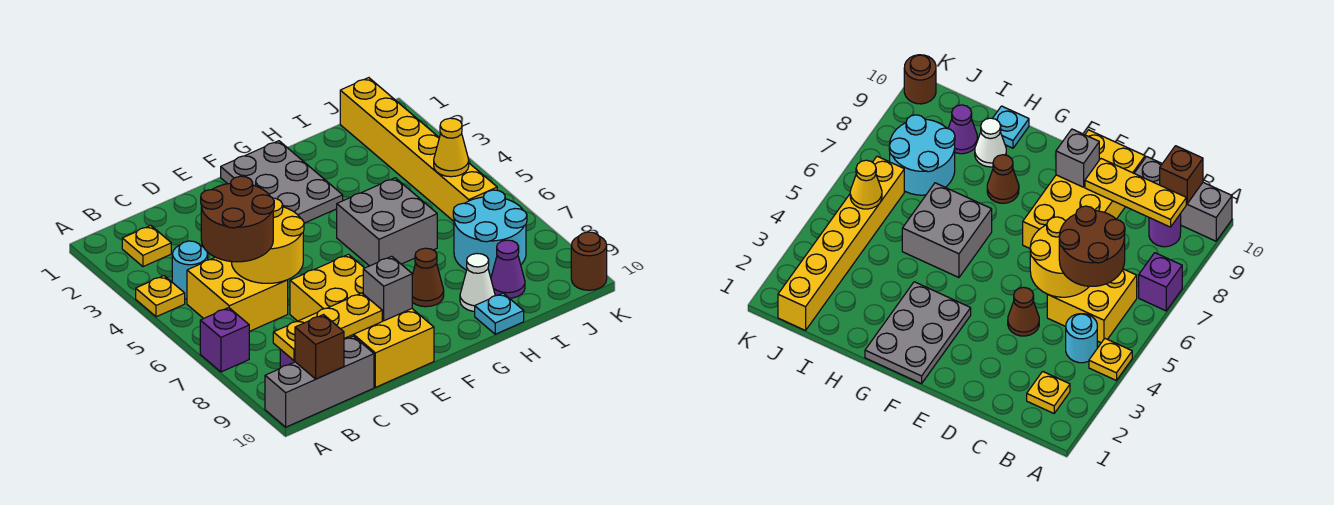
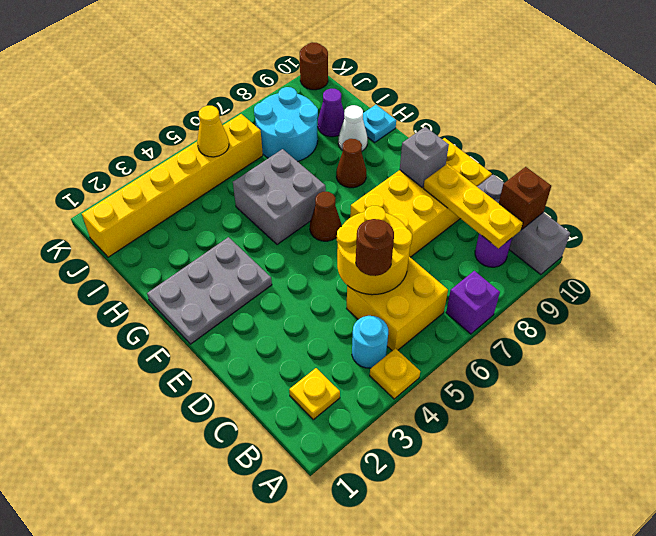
brown round brick B5:C6 level 3 -> brown round brick C5 level 3
brown cone D4 level 1 -> brown cone F6 level 1

